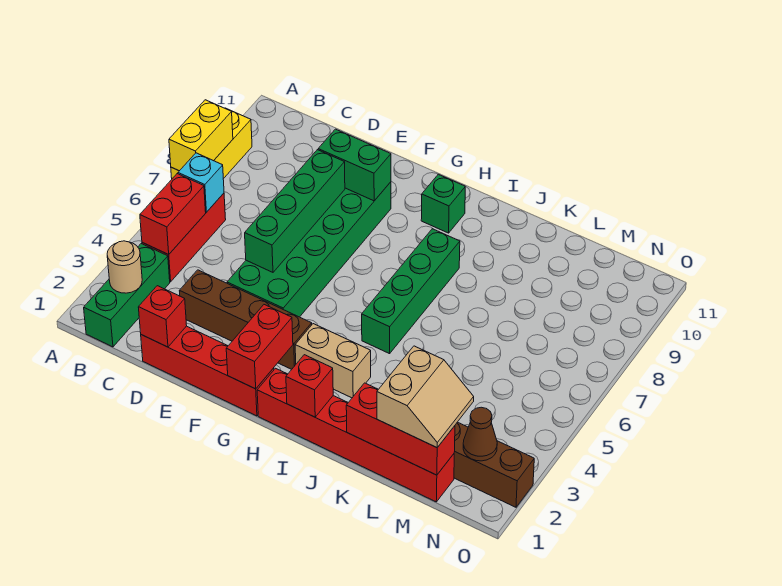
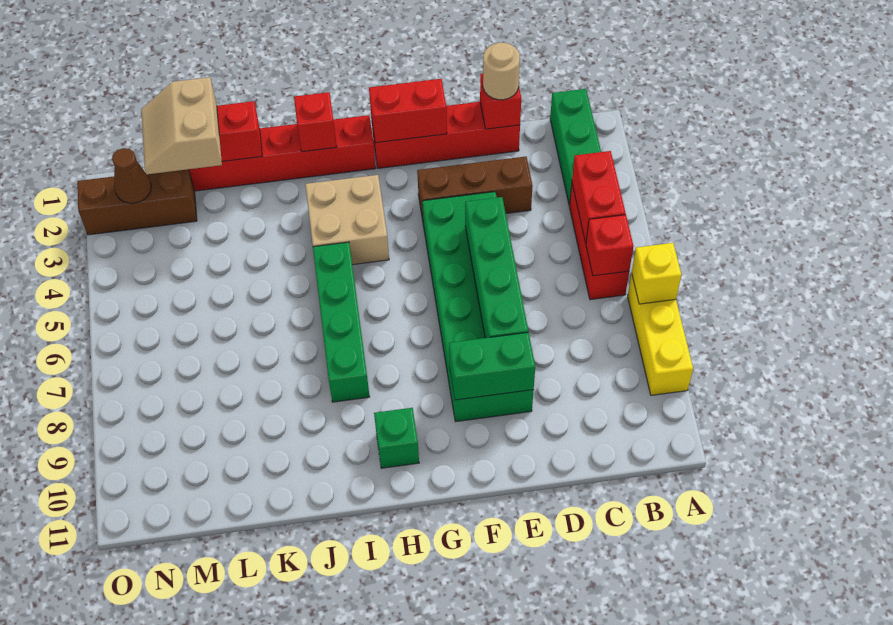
yellow brick A7:A8 level 2 -> yellow brick A7 level 2
tan round brick B2 level 2 -> tan round brick D1 level 3
cyan brick B6 level 2 -> red brick B6 level 2
brown brick D3:G3 level 1 -> brown brick D3:F3 level 1
red brick G1:G2 level 2 -> red brick F1:G1 level 2
tan brick H3:I3 level 1 -> tan brick H3:I4 level 1

